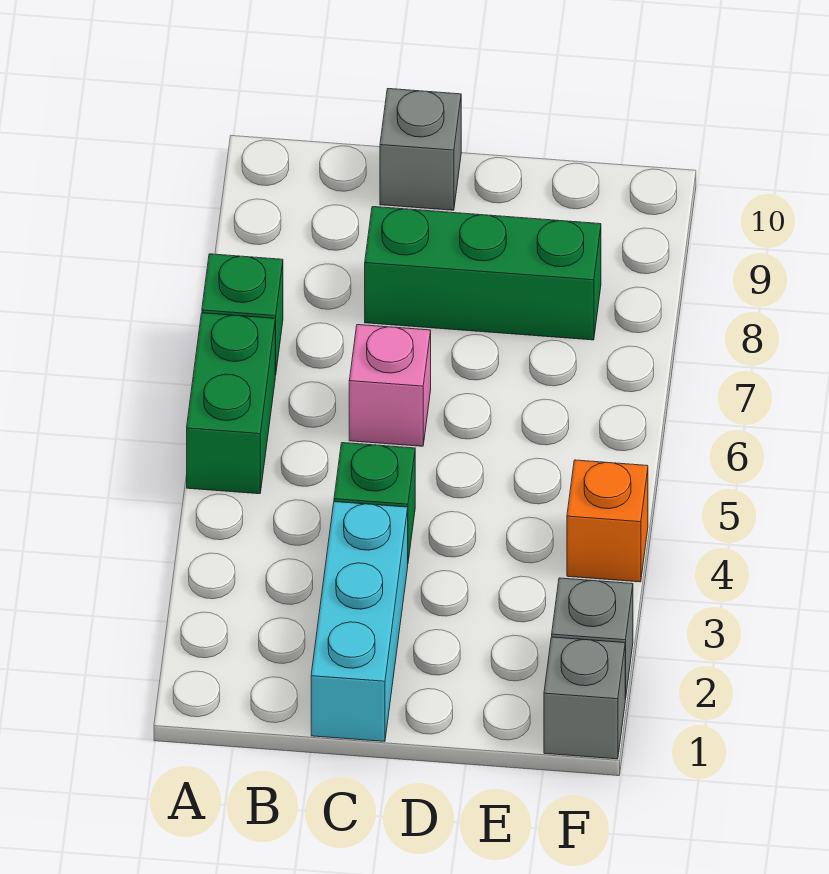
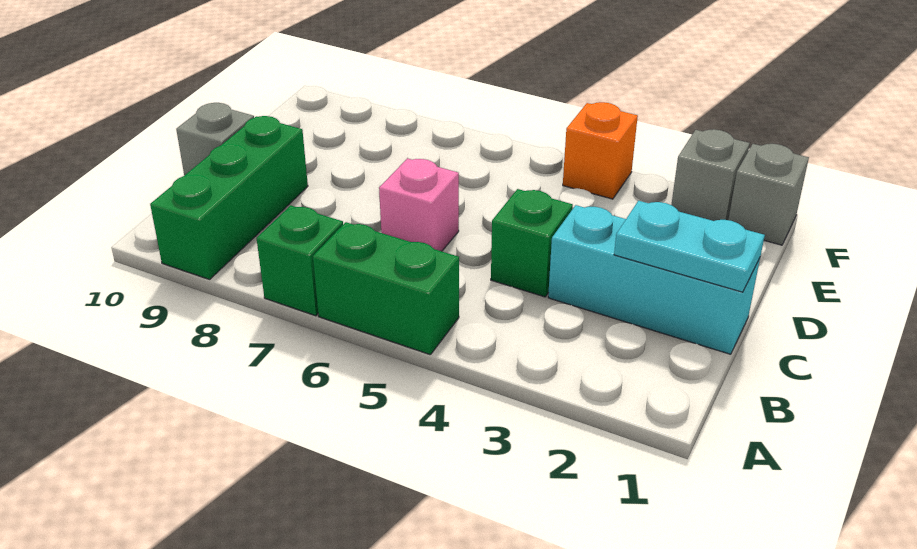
none -> cyan plate C1:C2 level 2
green brick C8:E8 level 1 -> green brick A9:C9 level 1

